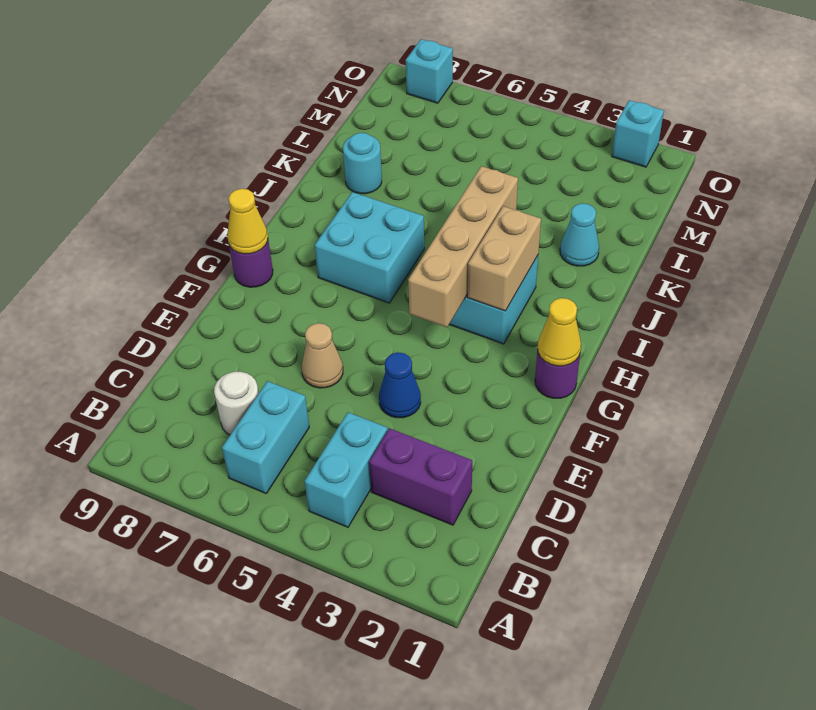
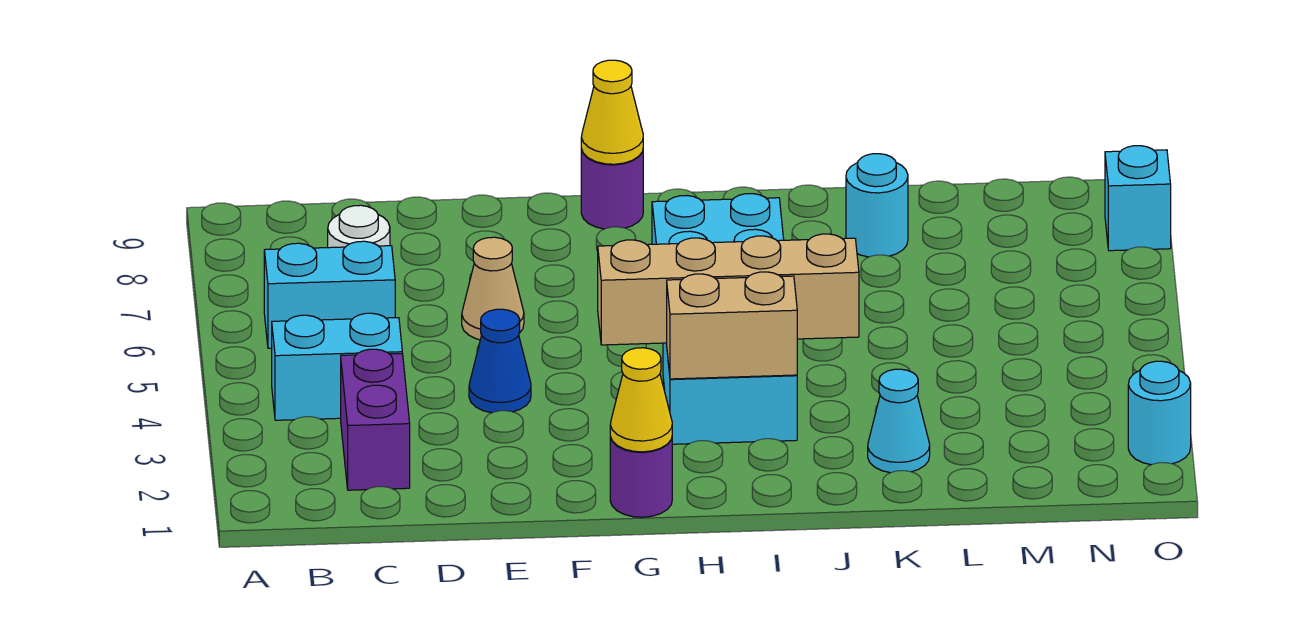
cyan brick O2 level 1 -> cyan round brick O2 level 1

